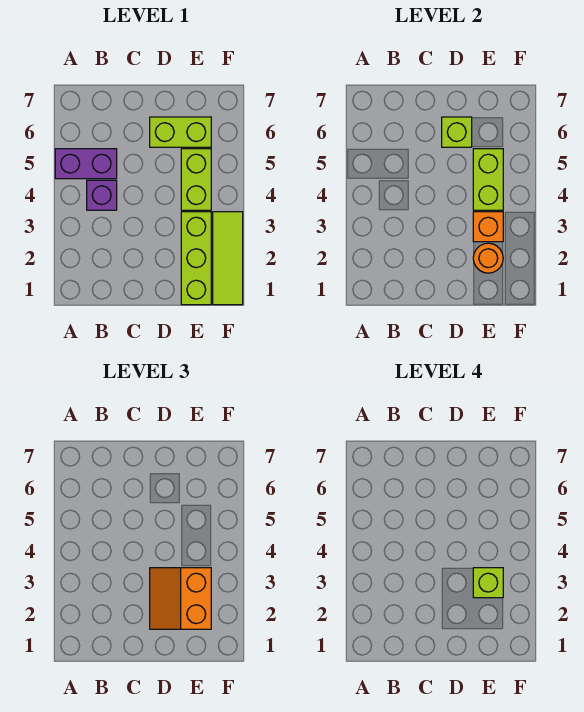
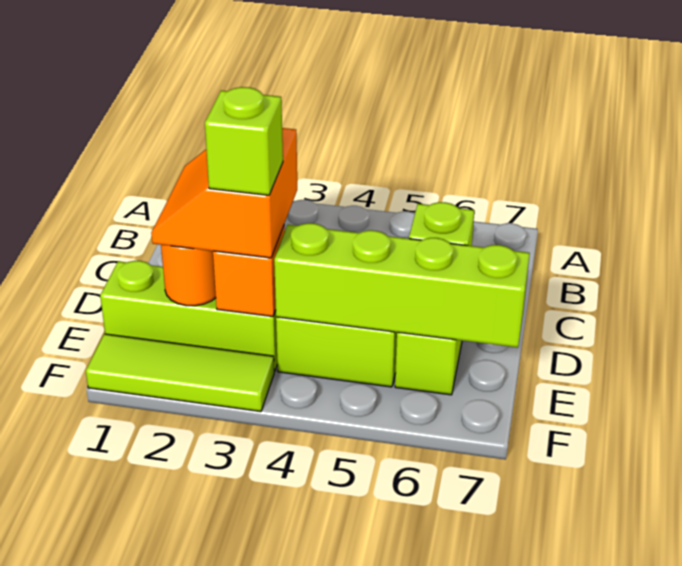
purple brick A5:B5 level 1 -> none
purple brick B4 level 1 -> none
orange slope D2:E3 level 3 top E -> orange slope D2:E3 level 3 top 3
lime brick E4:E5 level 2 -> lime brick E4:E7 level 2

